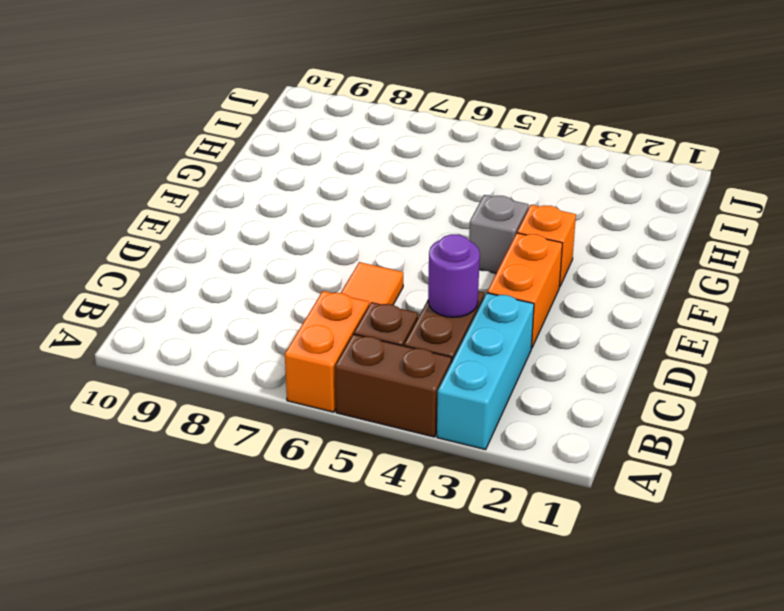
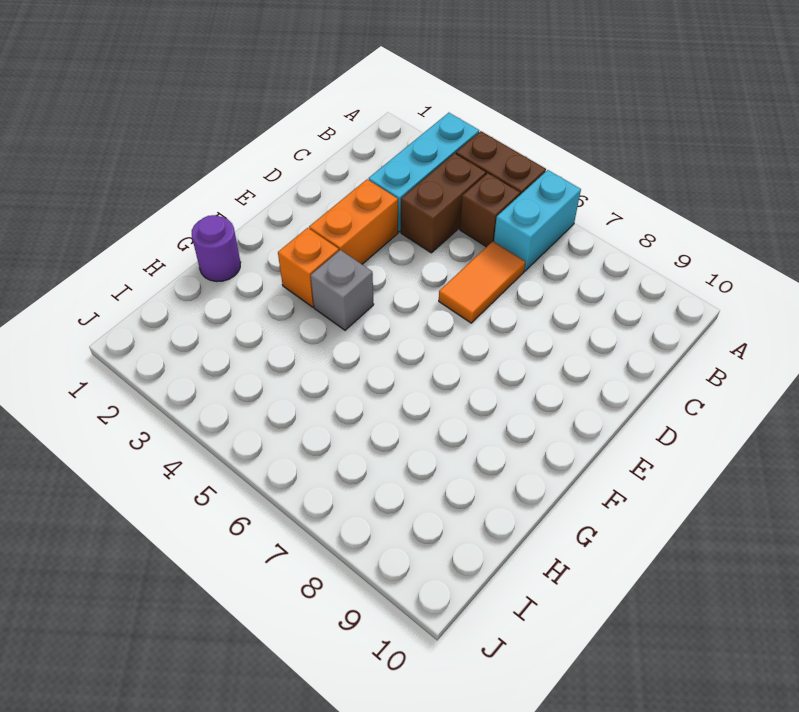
orange brick A6:B6 level 1 -> cyan brick A6:B6 level 1
purple round brick C4 level 2 -> purple round brick G1 level 1

